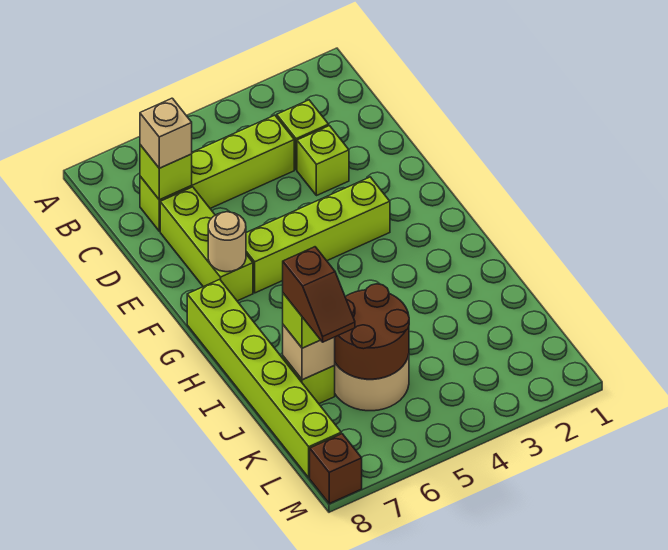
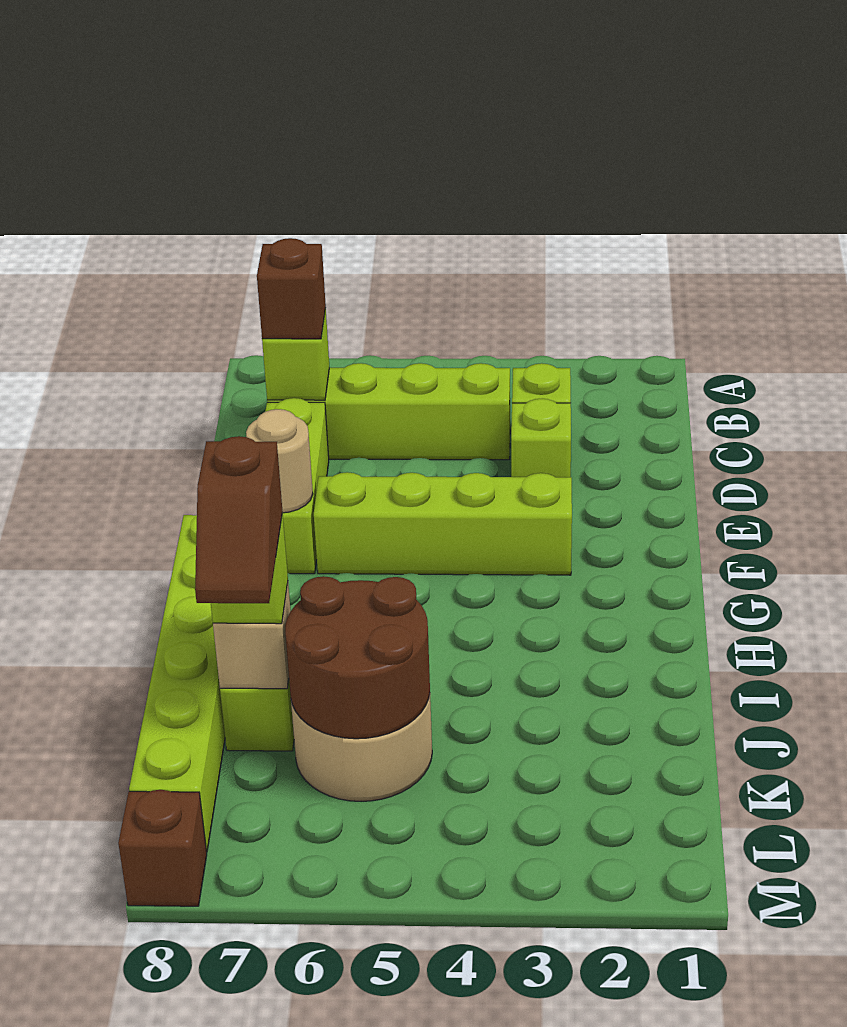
tan brick C7 level 3 -> brown brick C7 level 3

